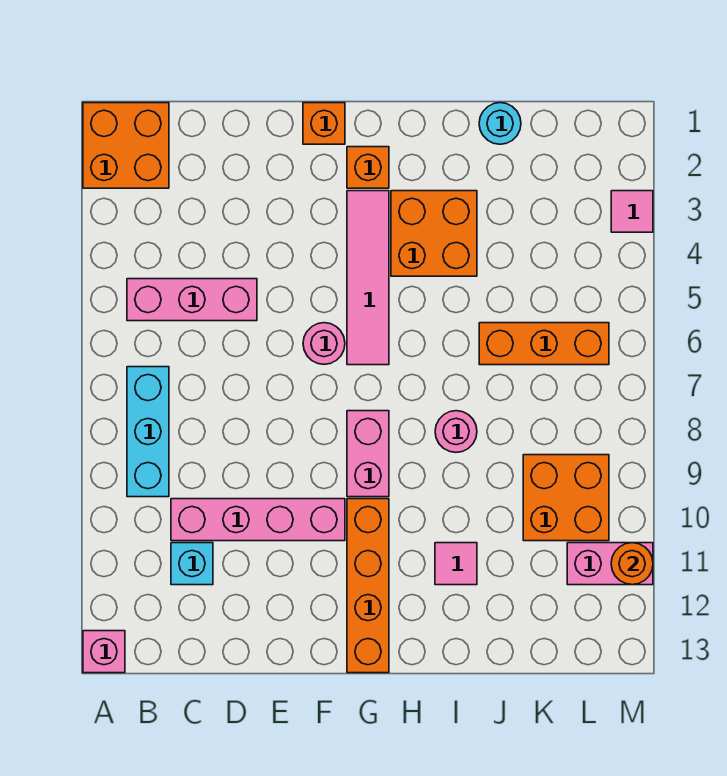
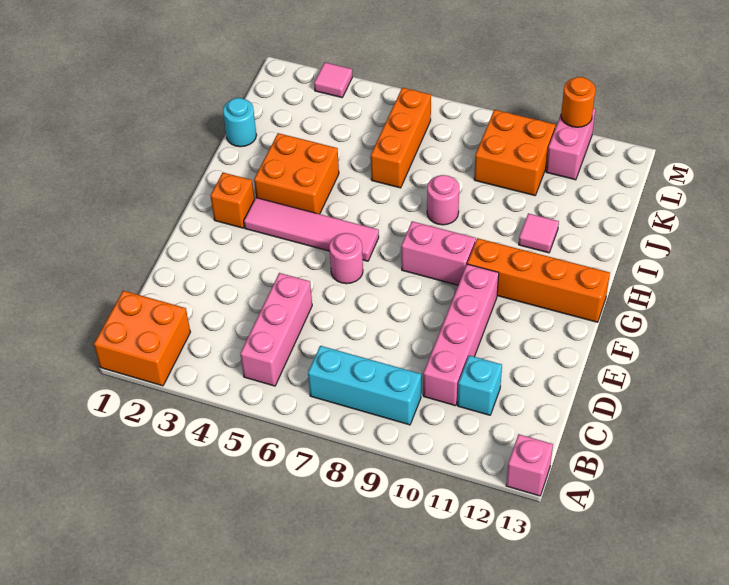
orange brick F1 level 1 -> none

